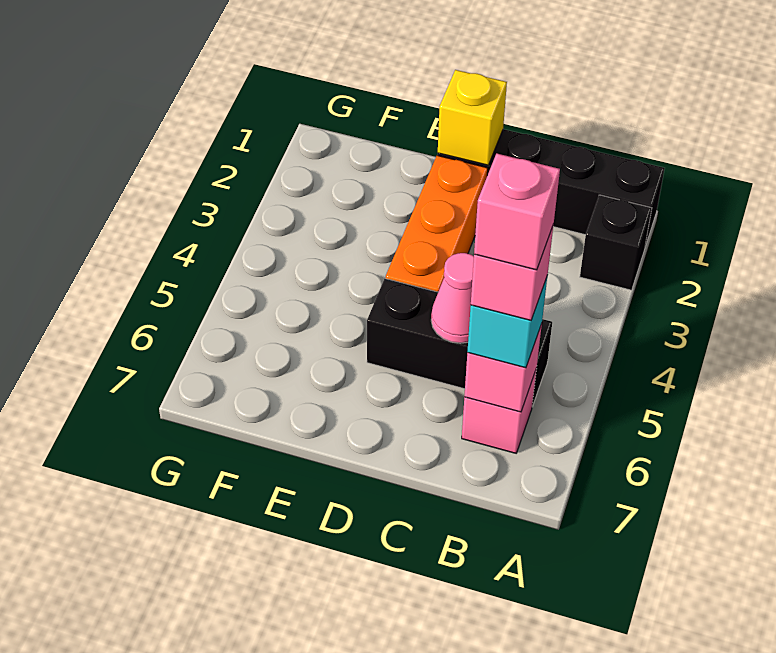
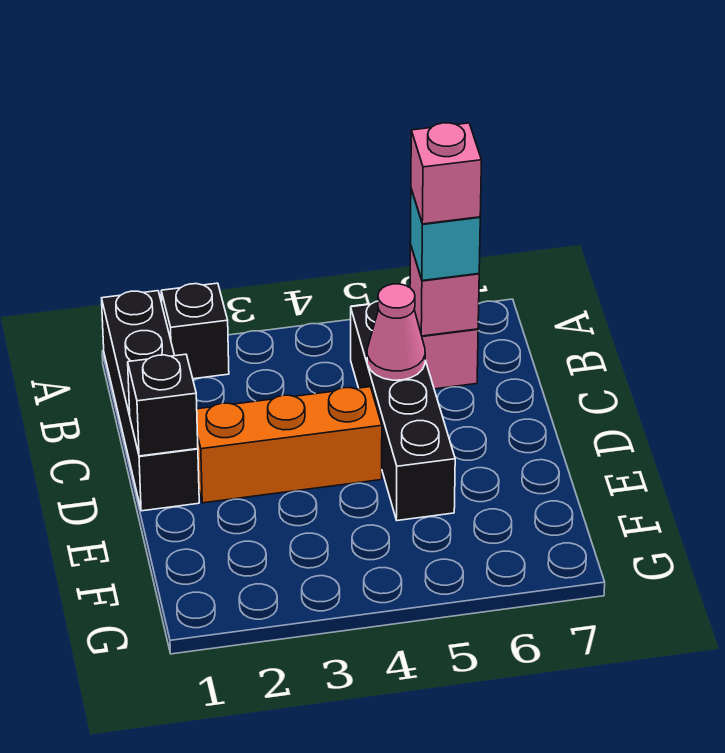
black brick B5:D5 level 1 -> black brick B5:E5 level 1
pink brick B6 level 5 -> none
yellow brick D1 level 2 -> black brick D1 level 2

